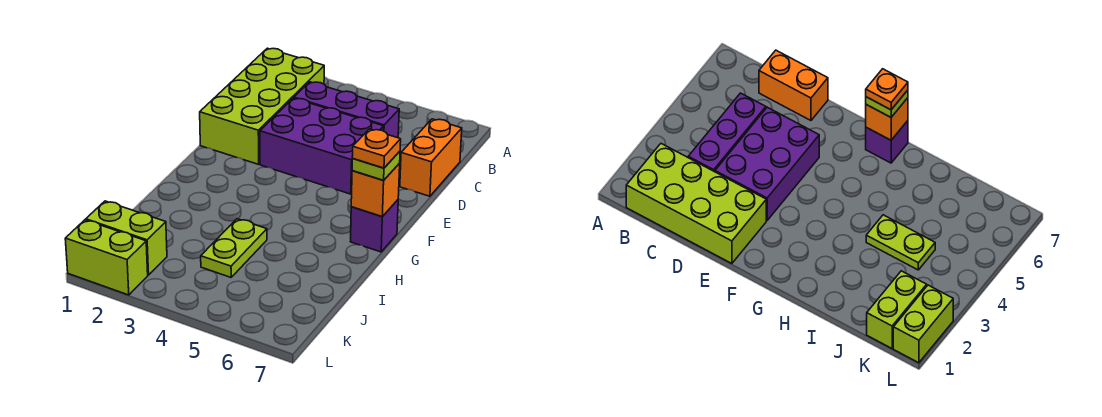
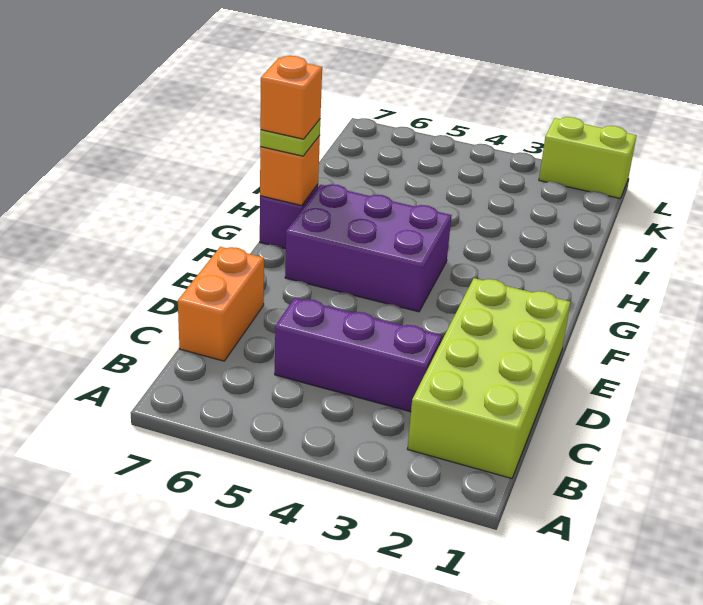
purple brick D3:E5 level 1 -> purple brick F4:G6 level 1
orange plate G7 level 4 -> orange brick G7 level 4
lime plate I4:J4 level 1 -> none
lime brick K1:K2 level 1 -> none

